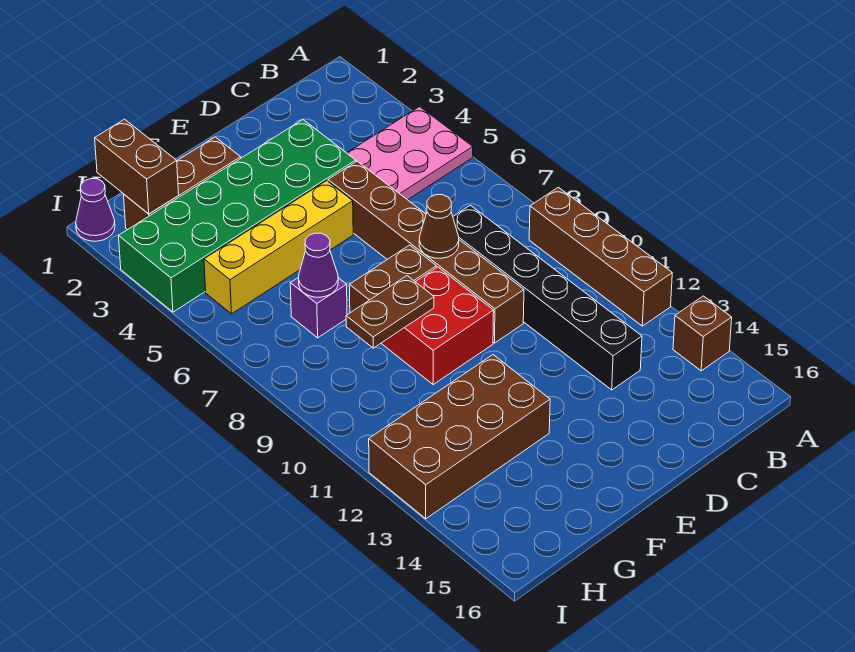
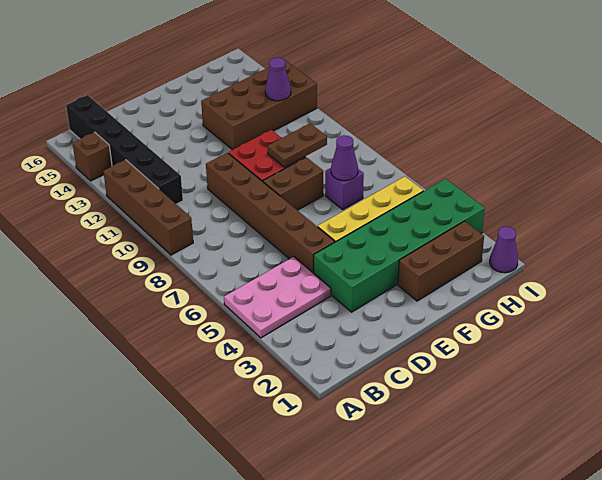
black brick C8:C13 level 1 -> black brick B11:B16 level 1
brown cone D8 level 2 -> none
brown brick H1:H2 level 2 -> none
none -> purple cone H12 level 2

